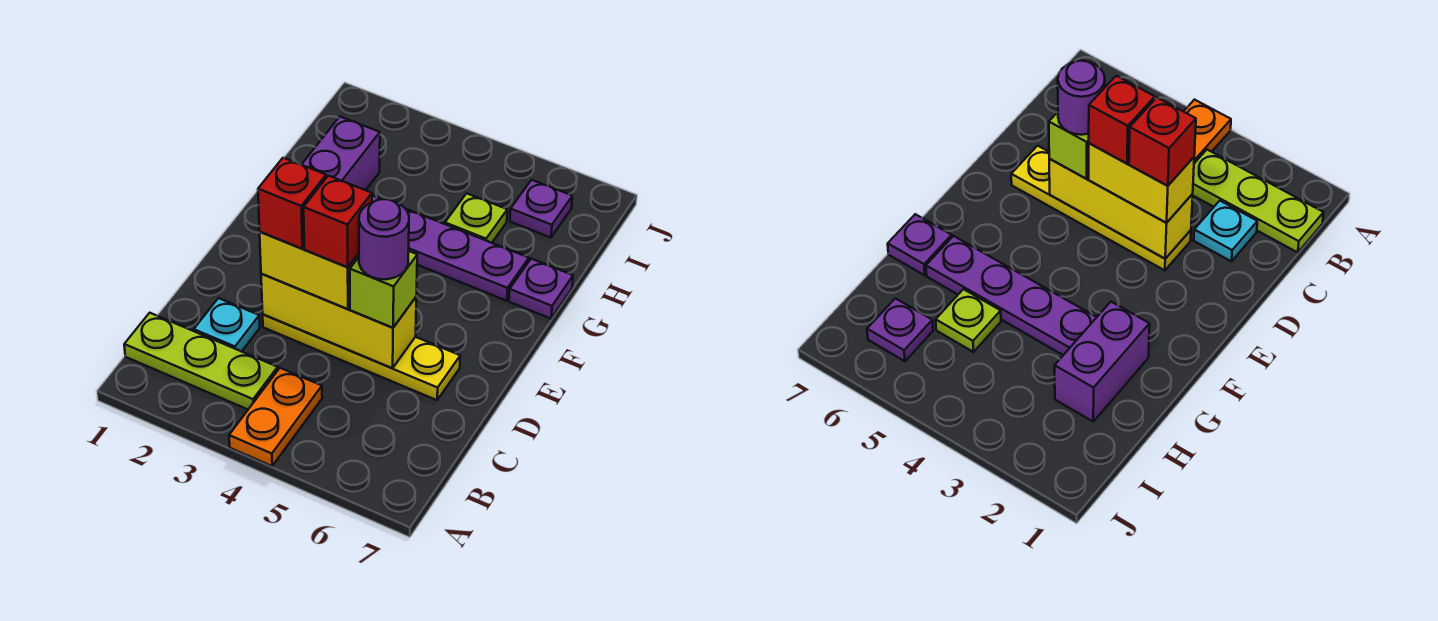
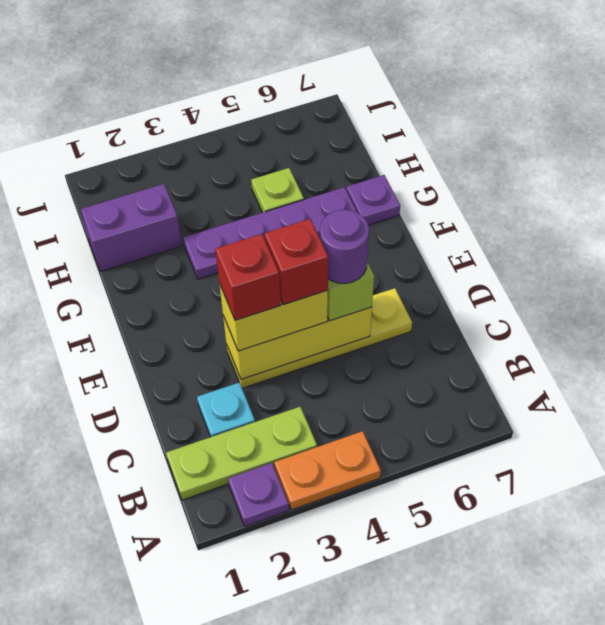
orange plate A4:B4 level 1 -> orange plate A3:A4 level 1
purple brick G2:H2 level 1 -> purple brick H1:H2 level 1
purple plate I6 level 1 -> purple plate A2 level 1

